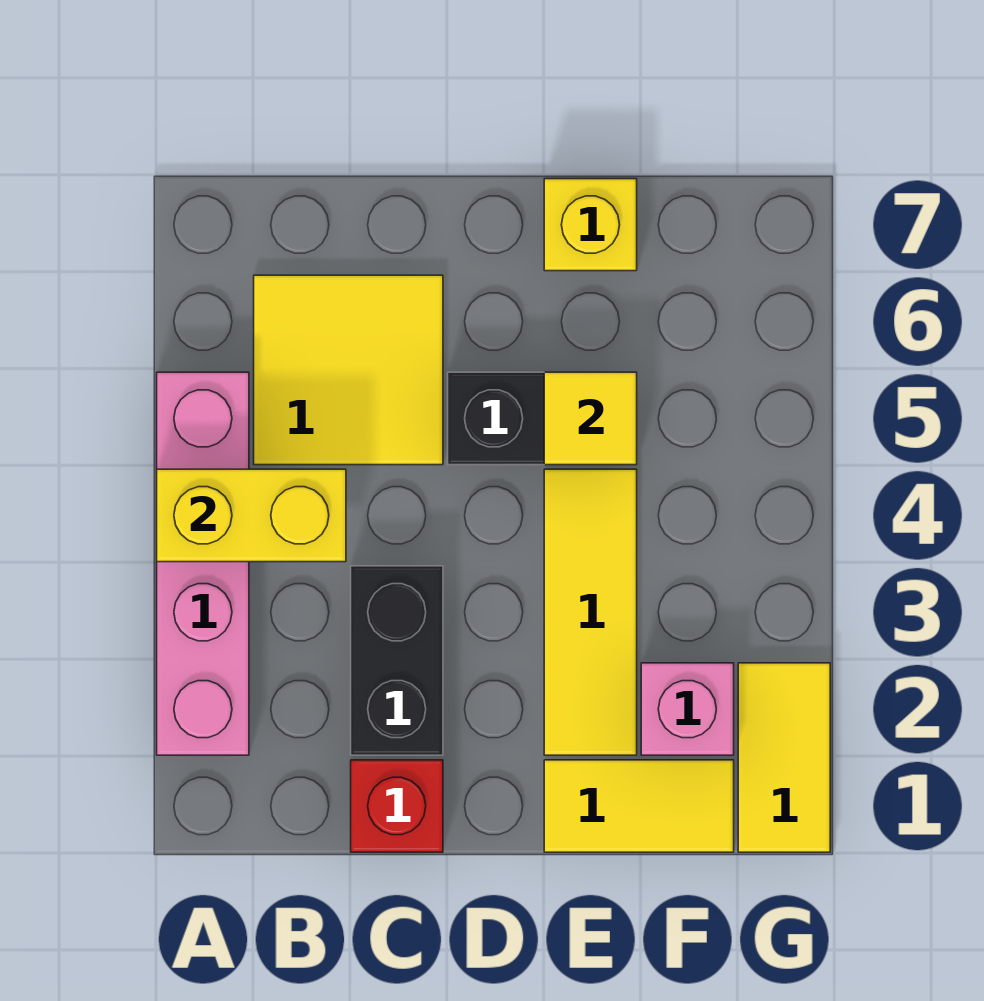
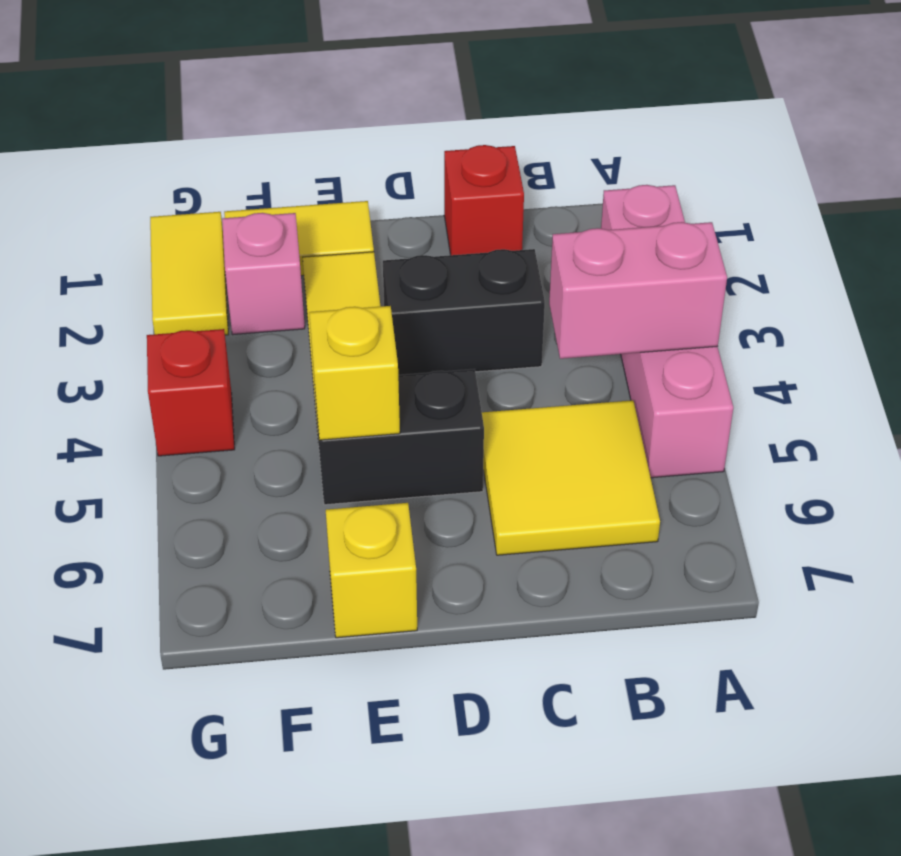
yellow brick A4:B4 level 2 -> pink brick A4:B4 level 2
black brick C2:C3 level 1 -> black brick C3:D3 level 1
yellow tile E5 level 2 -> yellow brick E5 level 2
none -> red brick G4 level 1

